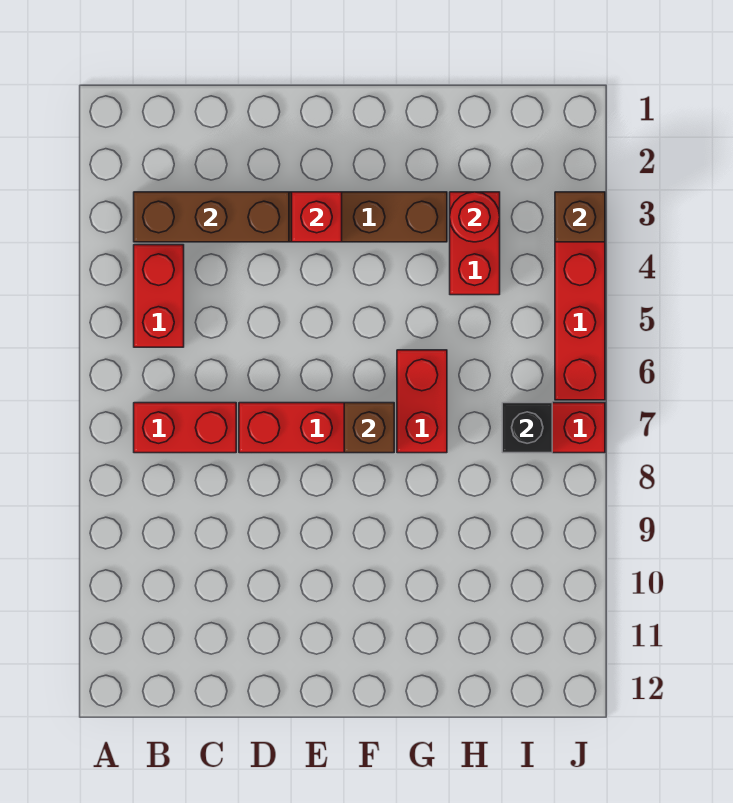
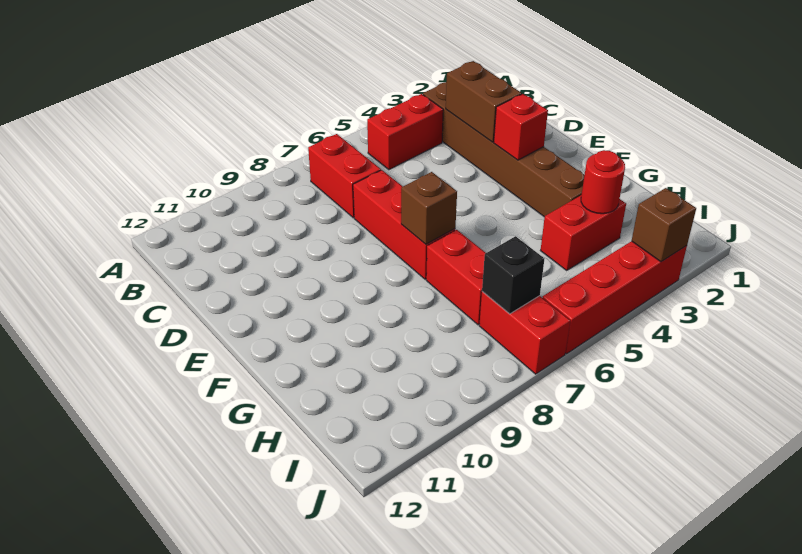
brown brick B3:D3 level 2 -> brown brick C3:D3 level 2
red brick G6:G7 level 1 -> red brick G7:H7 level 1

